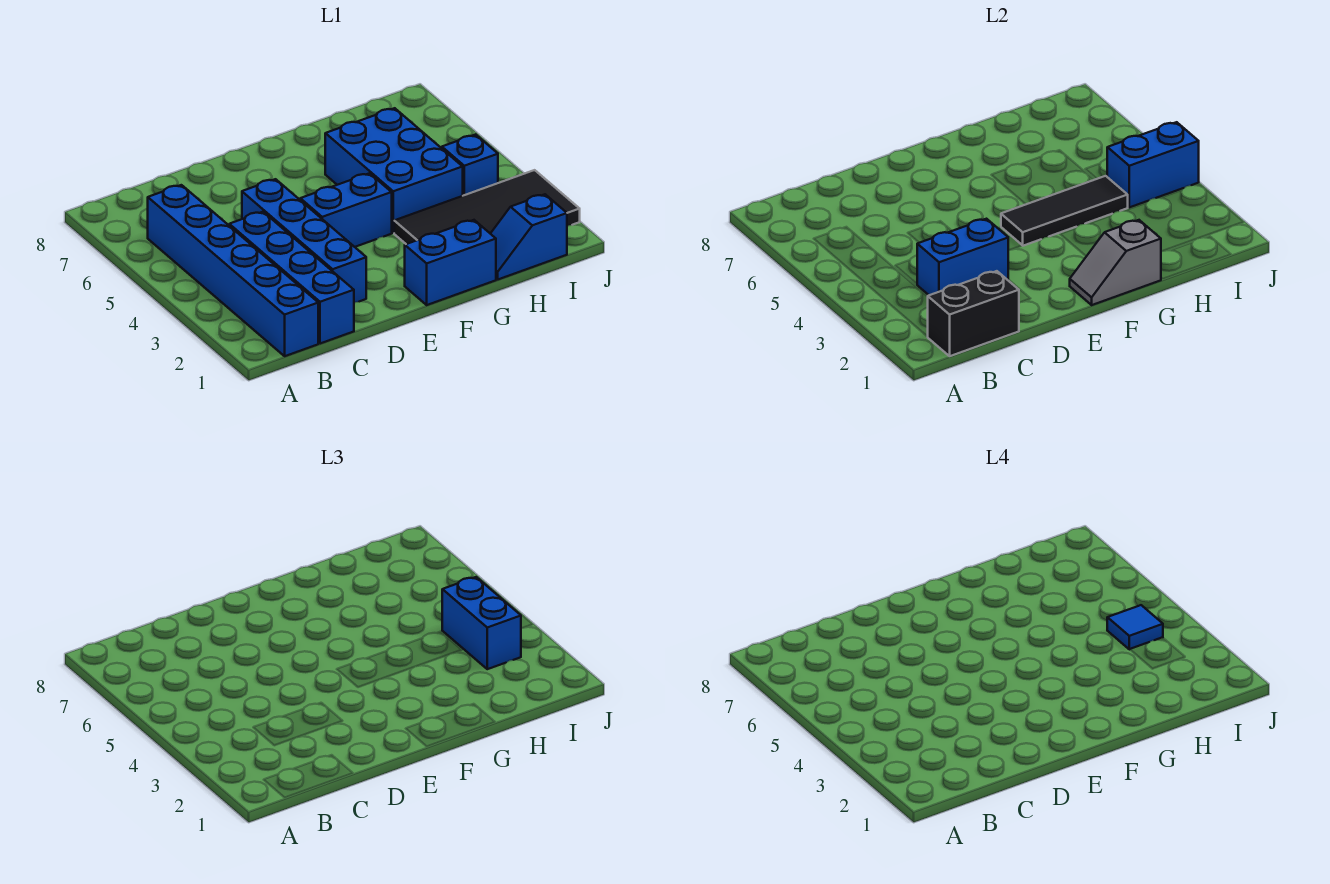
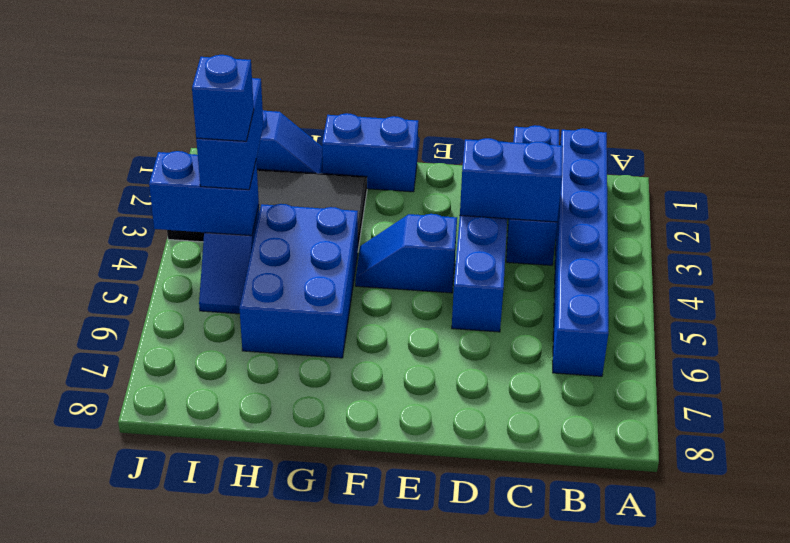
black brick B1:C1 level 2 -> none
blue brick C1:C4 level 1 -> blue brick C1:C3 level 1
blue brick E4:F4 level 1 -> blue slope E4:F4 level 1 top E
grey slope F1:G1 level 2 top G -> none
black tile F4:H4 level 2 -> none
blue tile I4 level 4 -> blue brick I4 level 4

